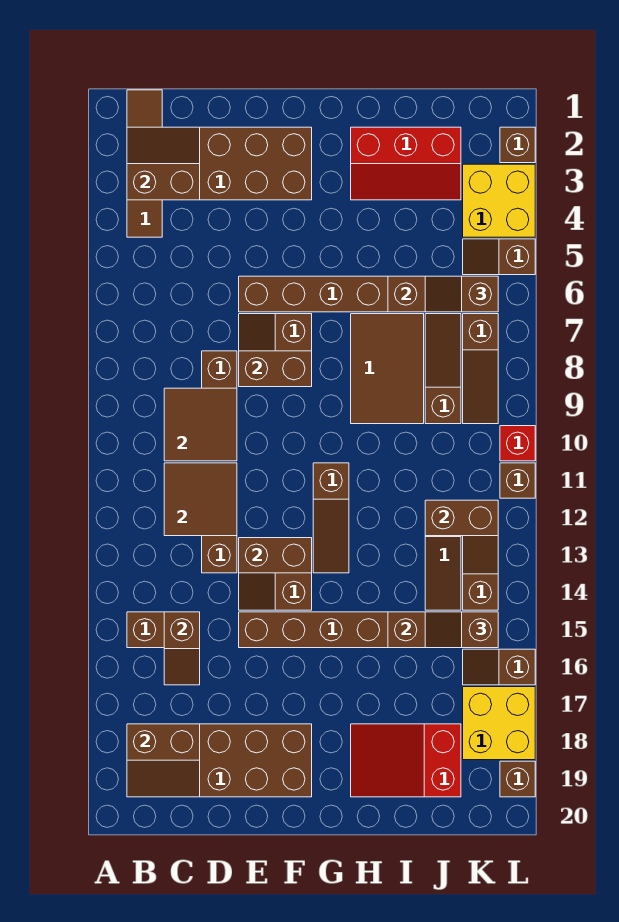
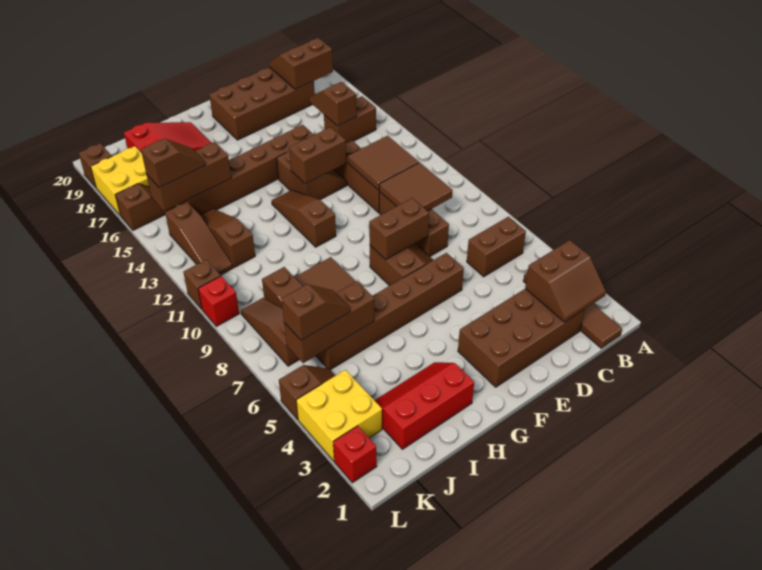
brown brick J12:K12 level 2 -> brown brick B6:C6 level 1
brown brick L2 level 1 -> red brick L2 level 1

